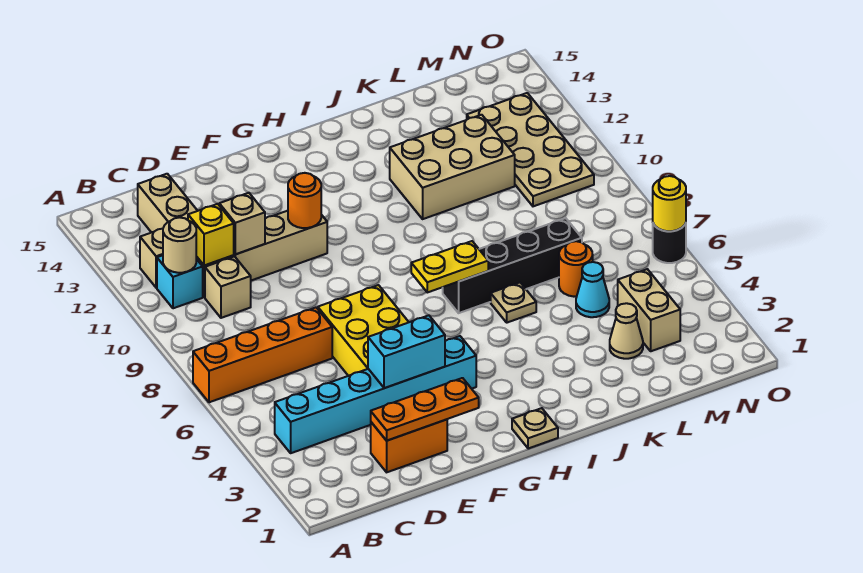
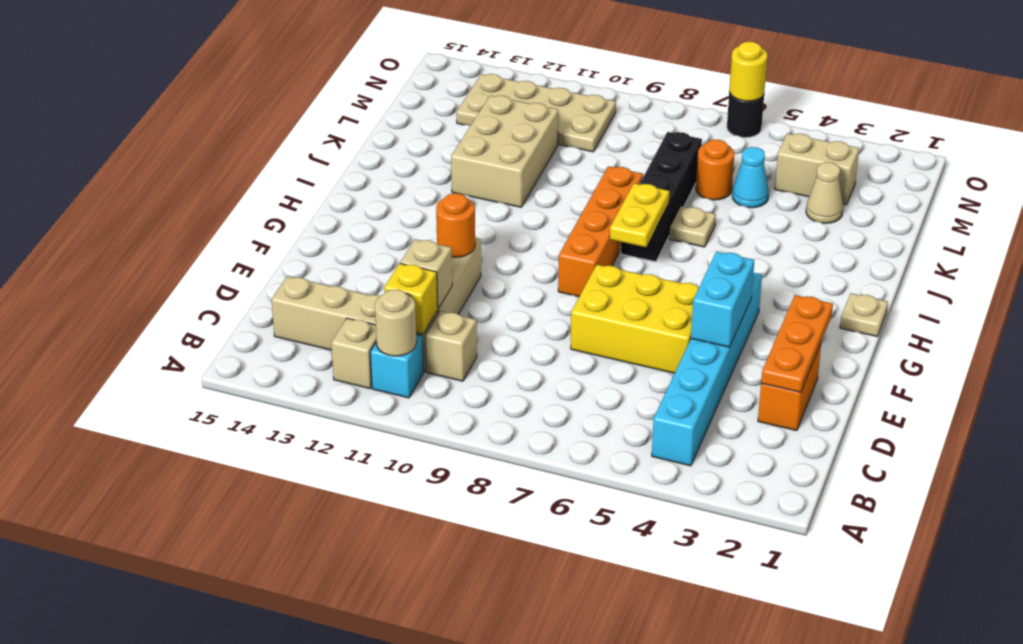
orange brick A7:D7 level 1 -> orange brick G8:J8 level 1

